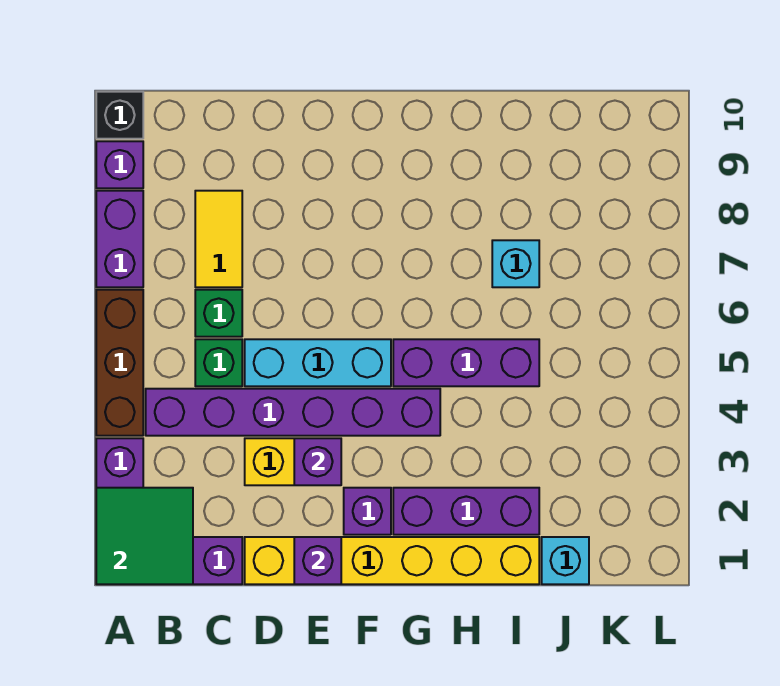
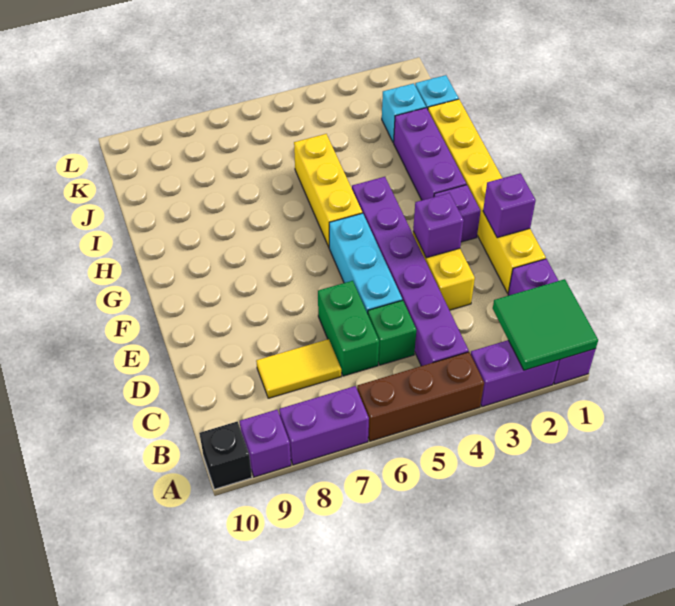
green brick C6 level 1 -> green brick C6:D6 level 1
purple brick G5:I5 level 1 -> yellow brick G5:I5 level 1
cyan brick I7 level 1 -> cyan brick J2 level 1

